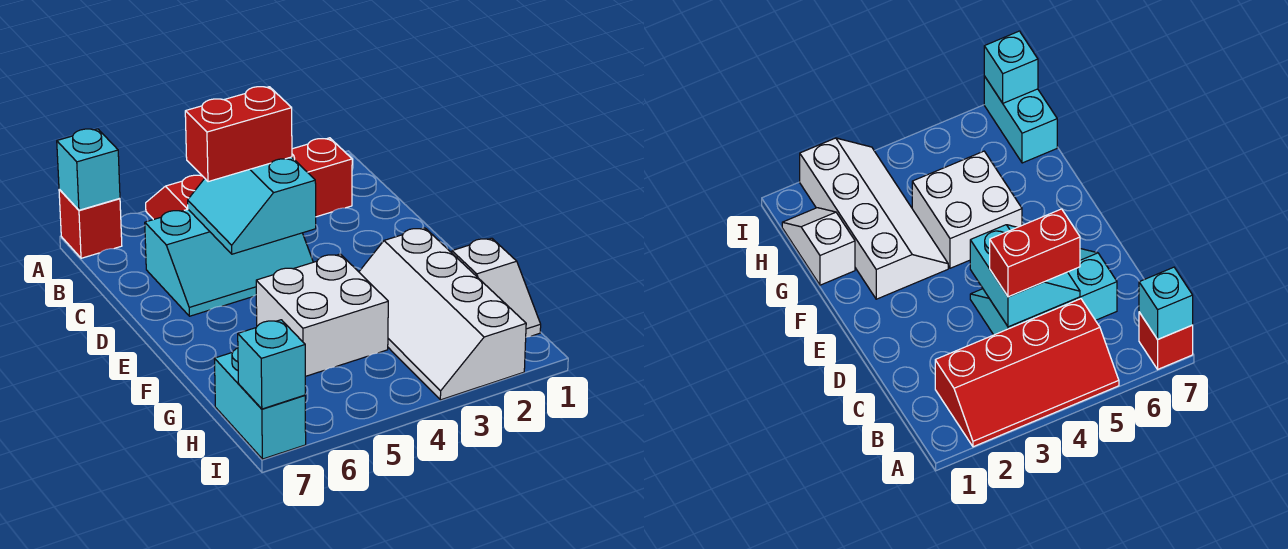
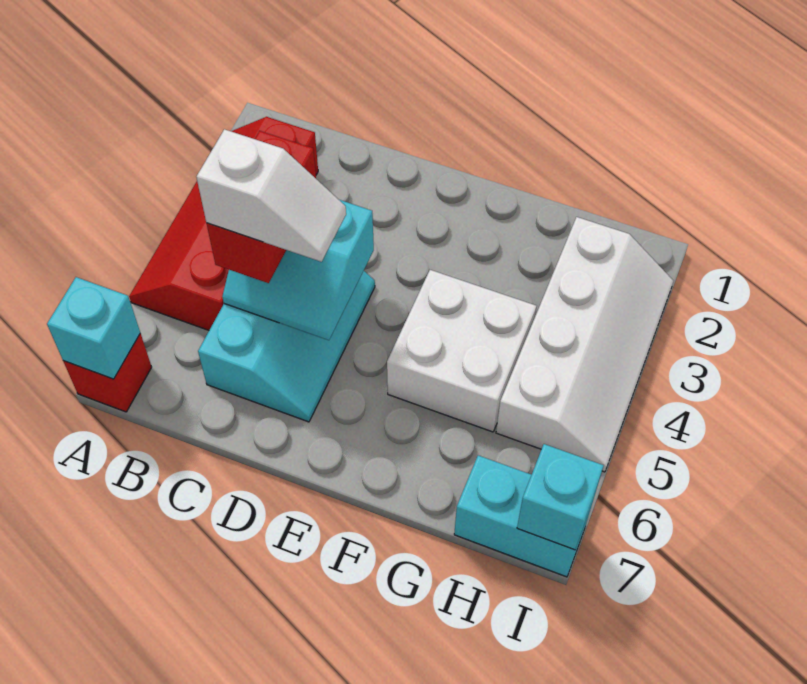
white slope F2:I3 level 1 top 2 -> white slope H2:I5 level 1 top H
white slope G1:H1 level 1 top G -> white slope C5:D5 level 4 top C

